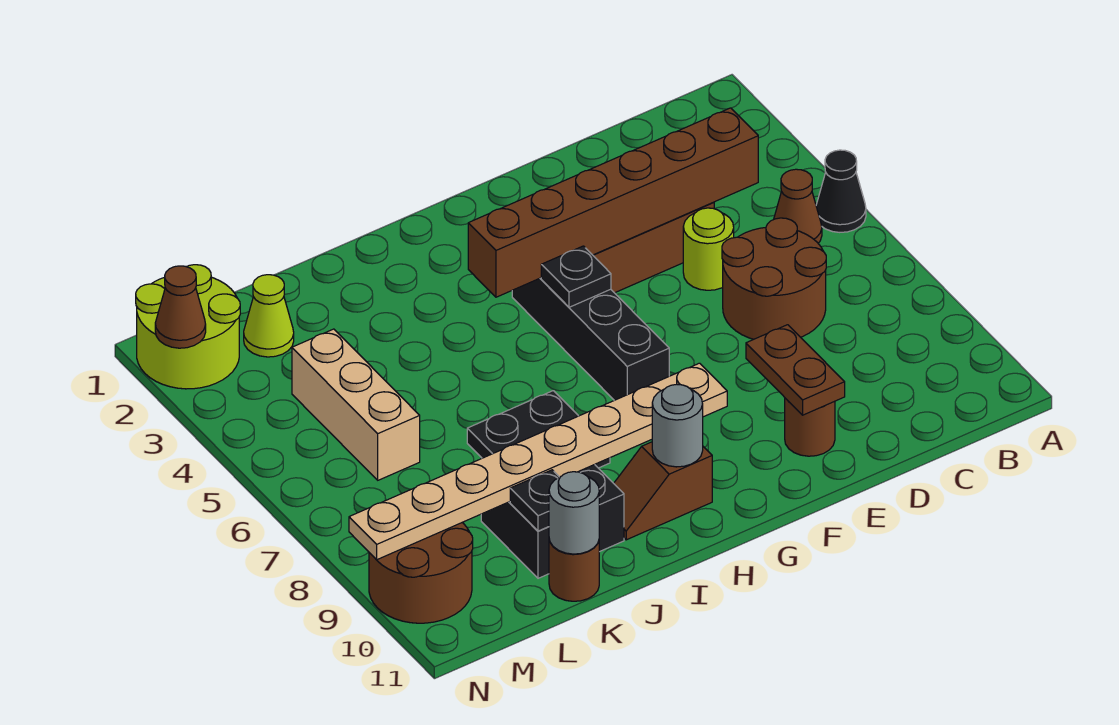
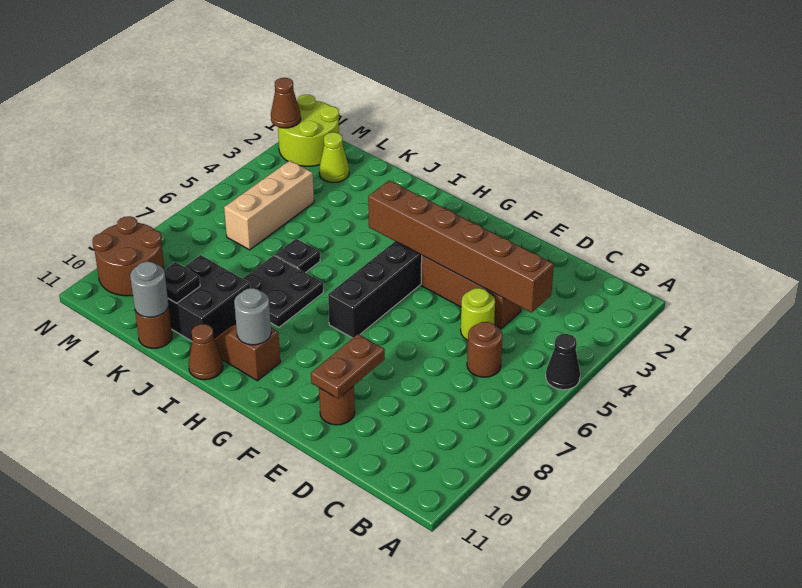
brown cone B5 level 1 -> brown cone I11 level 1
brown round brick C6:D7 level 1 -> brown round brick C6 level 1
black plate G5 level 2 -> black plate J6 level 1
tan plate G9:N9 level 2 -> none

